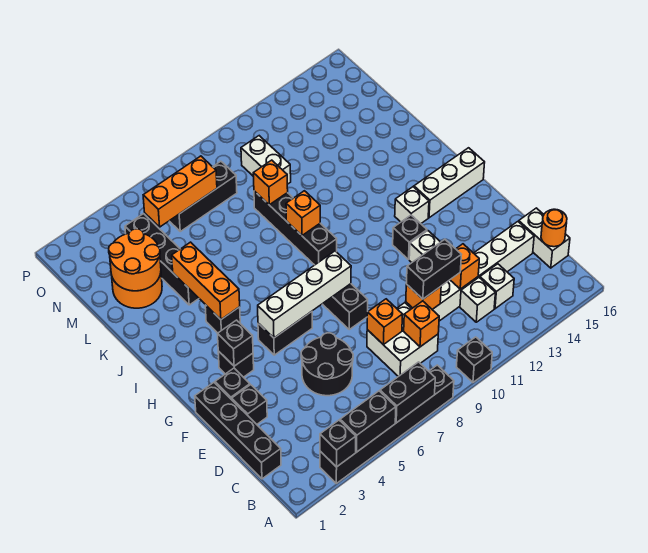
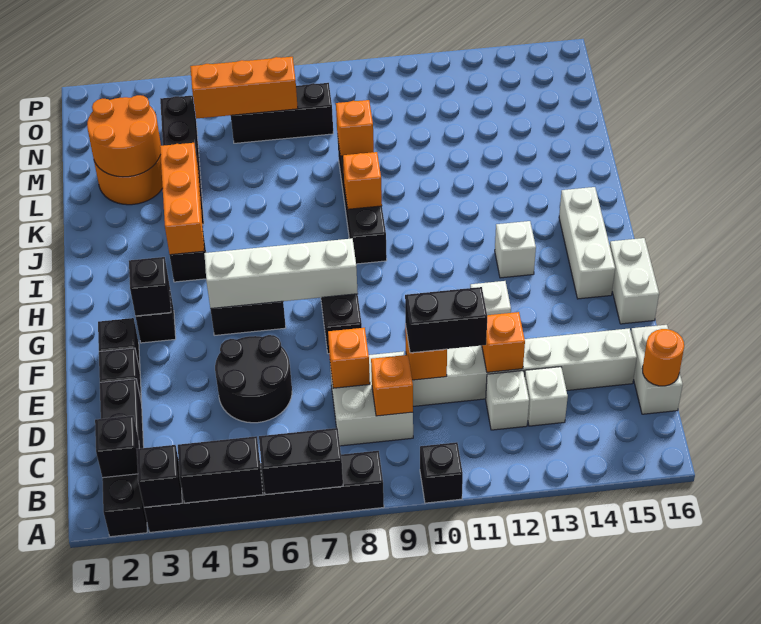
black brick C1:F1 level 1 -> black brick A2:D2 level 1
black brick G12 level 1 -> black brick B2 level 2
white brick H14:H16 level 1 -> white brick G15:I15 level 1
white brick M10:N10 level 1 -> white brick F16:G16 level 1

